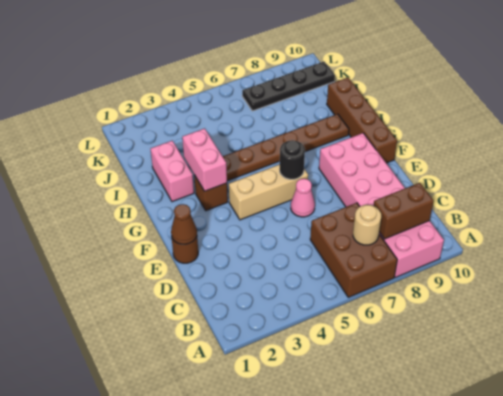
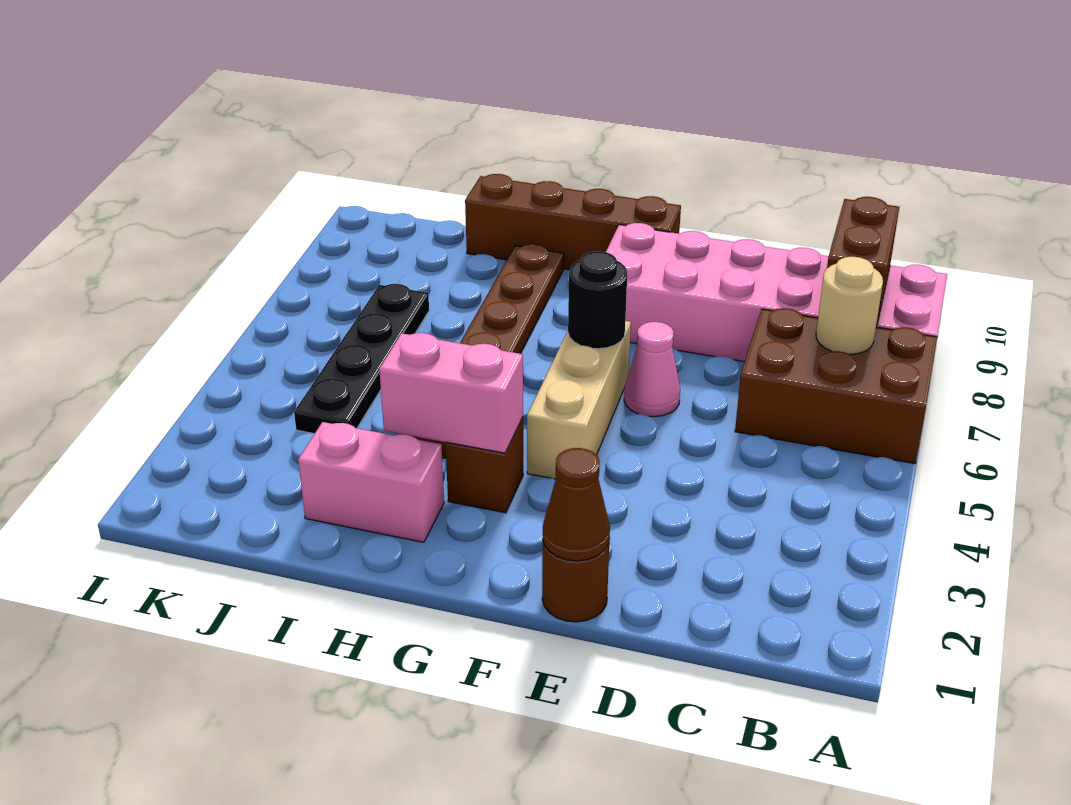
black plate K7:K10 level 1 -> black plate J4:J7 level 1

